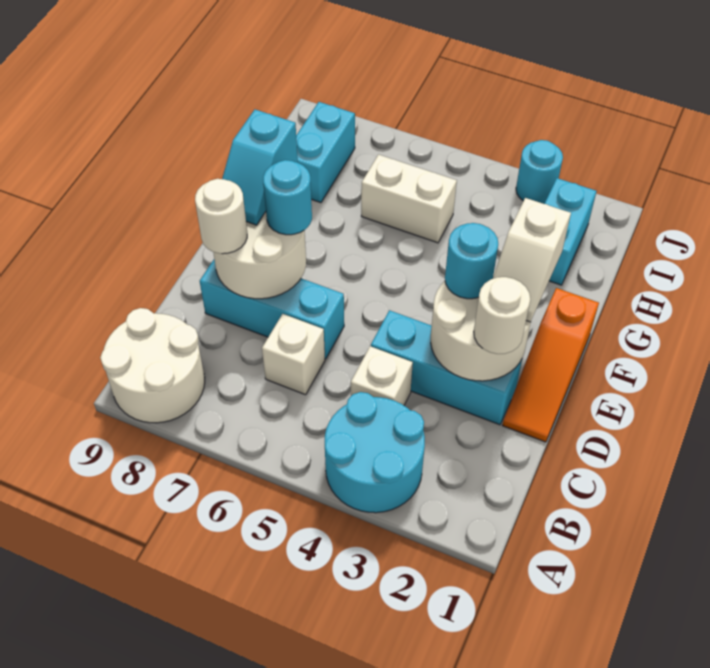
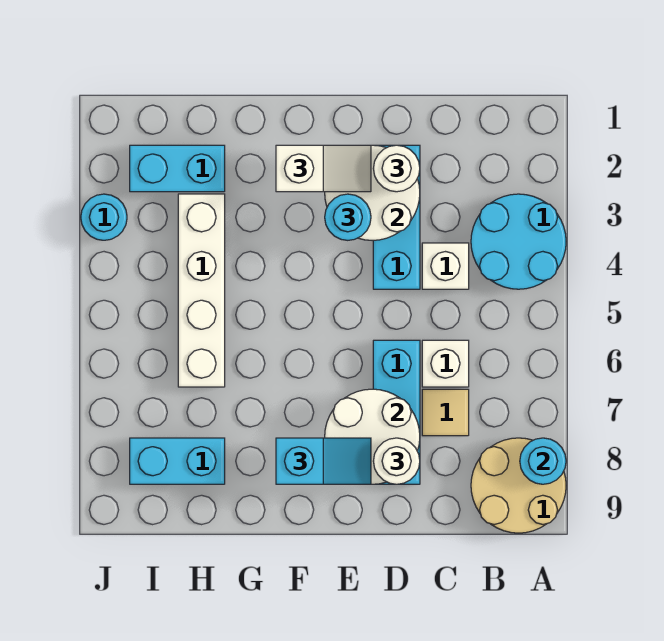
white round brick A8:B9 level 1 -> tan round brick A8:B9 level 1
none -> tan tile C7 level 1
orange slope D1:F1 level 1 top F -> none
cyan round brick E7 level 3 -> cyan round brick A8 level 2
white brick H5:H6 level 1 -> white brick H3:H6 level 1

